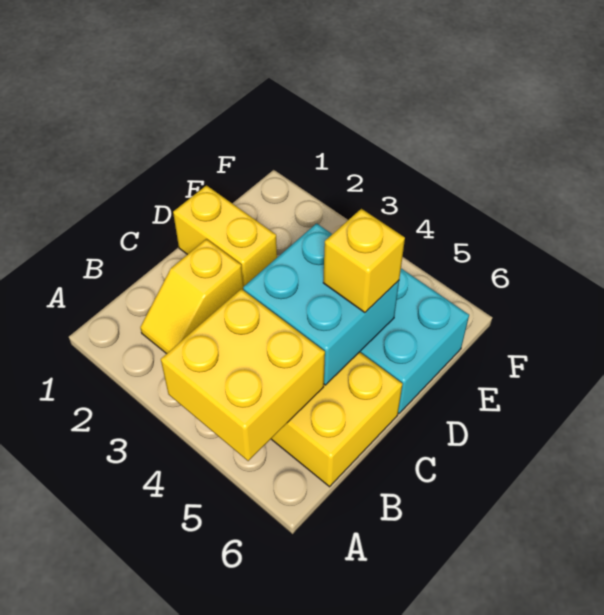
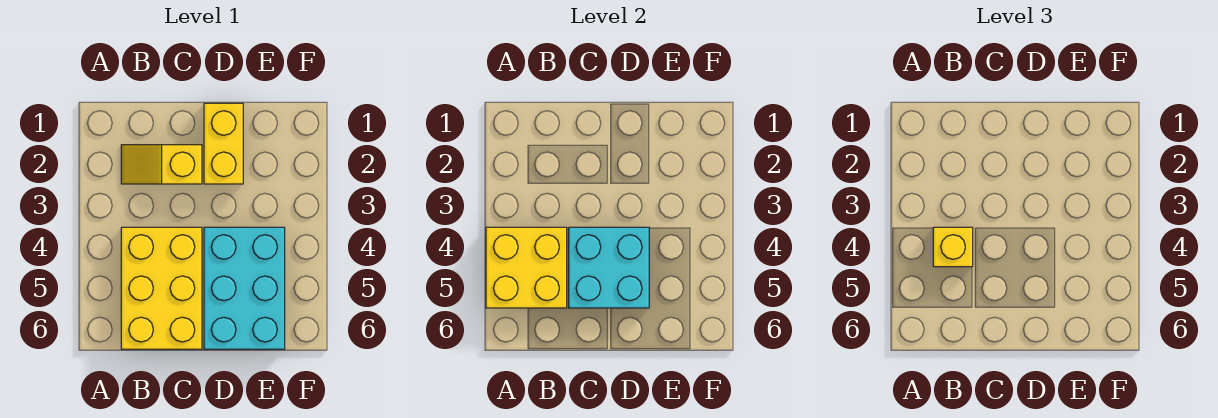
yellow brick D5 level 3 -> yellow brick B4 level 3

